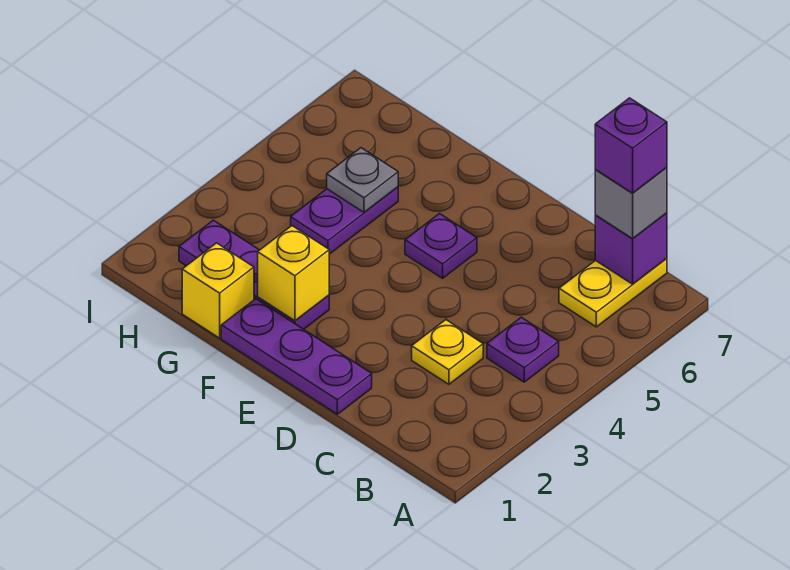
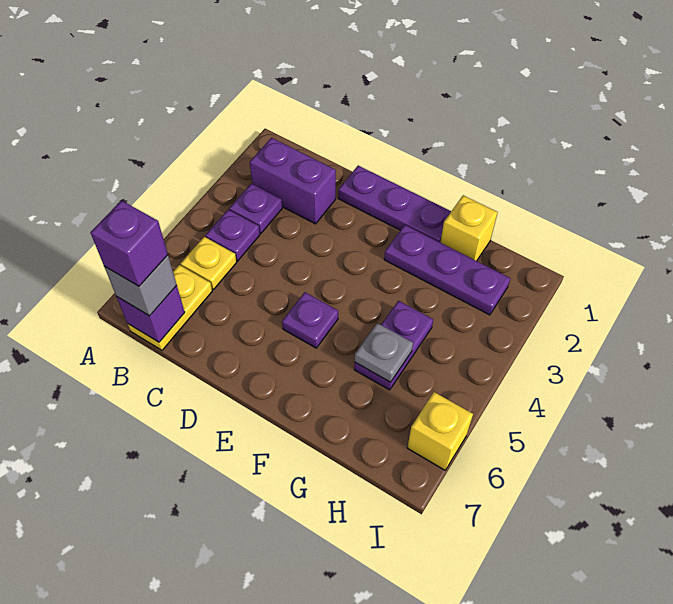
none -> purple brick B2:C2 level 1
none -> purple plate B3 level 1
yellow plate C3 level 1 -> yellow plate B5 level 1
yellow brick F2 level 2 -> yellow brick I6 level 1

